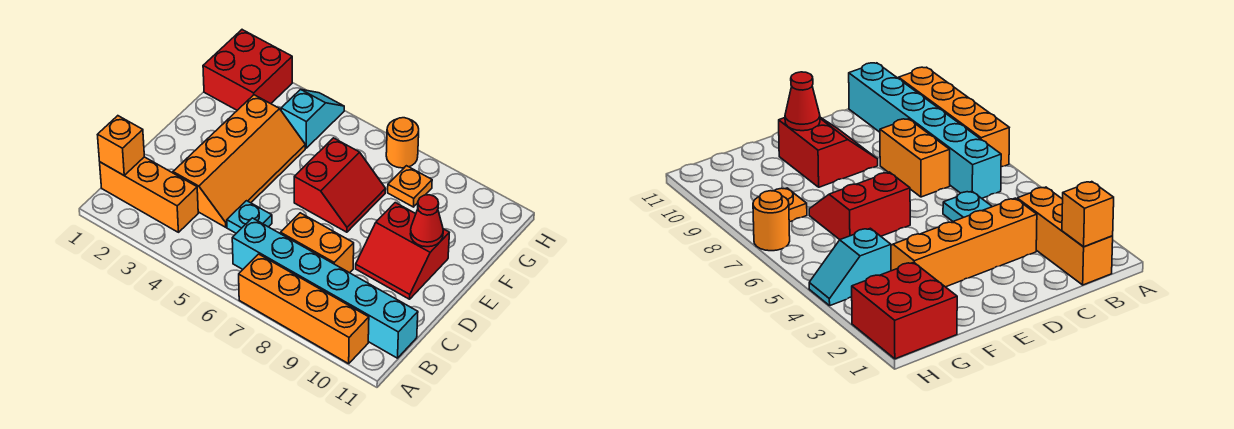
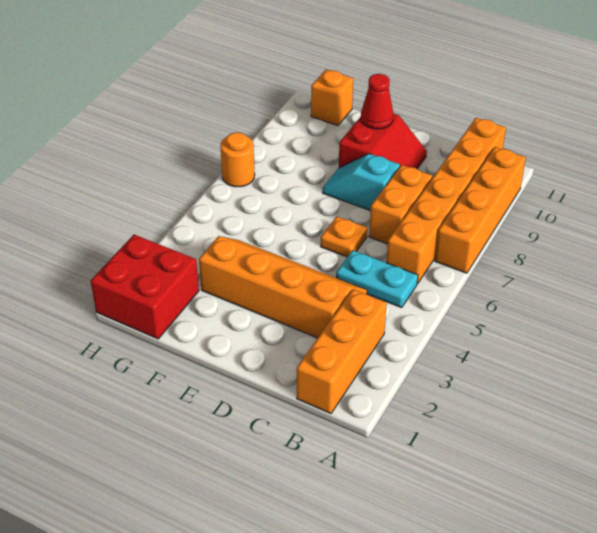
orange brick B1 level 2 -> orange brick G11 level 1
cyan brick B6:B11 level 1 -> orange brick B6:B11 level 1
cyan plate C5 level 1 -> cyan plate B5:C5 level 1
red slope E6:F7 level 1 top 6 -> none
cyan slope G4:H4 level 1 top G -> cyan slope D8:E8 level 1 top D
orange plate G8 level 1 -> orange plate D6 level 1

